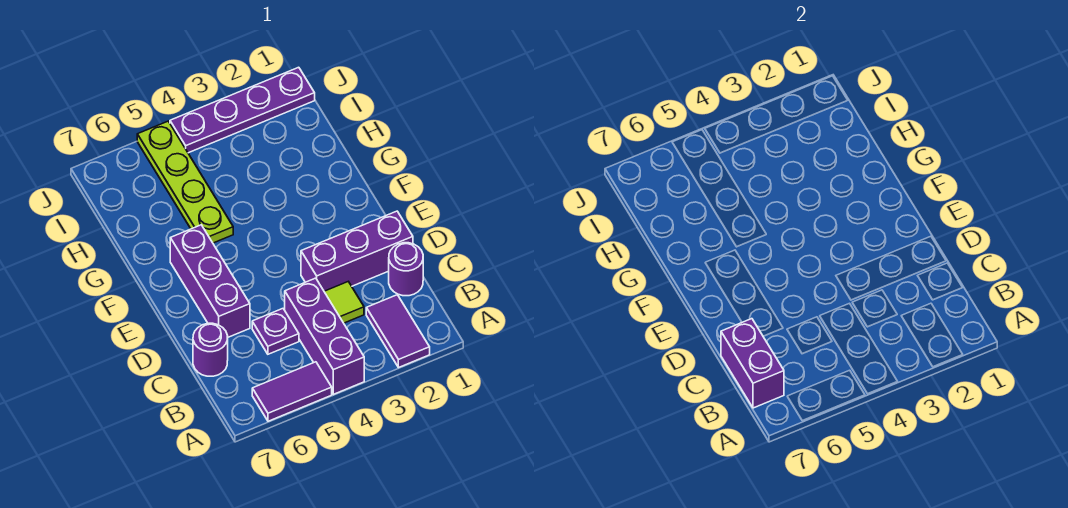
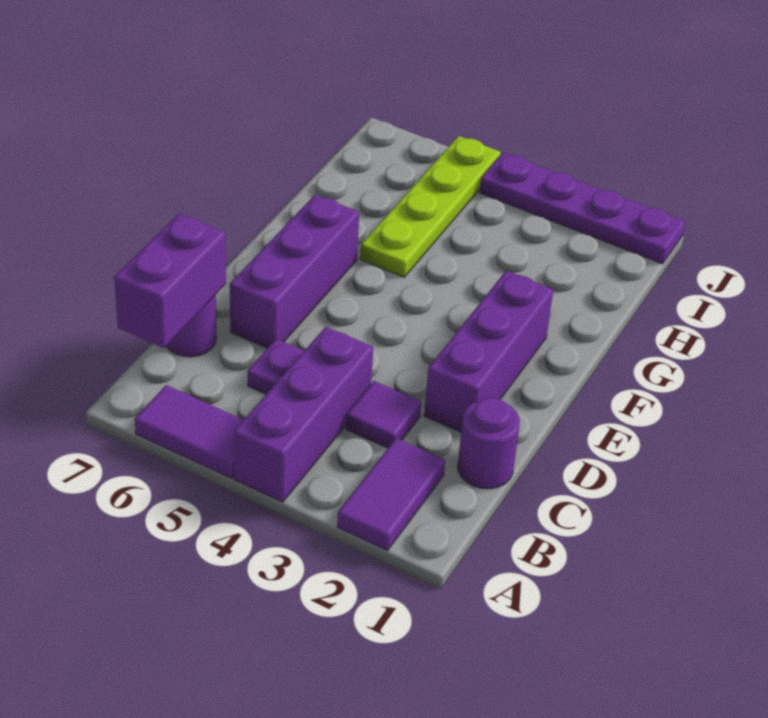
lime tile C3 level 1 -> purple tile C3 level 1
purple brick D1:D3 level 1 -> purple brick D2:F2 level 1

